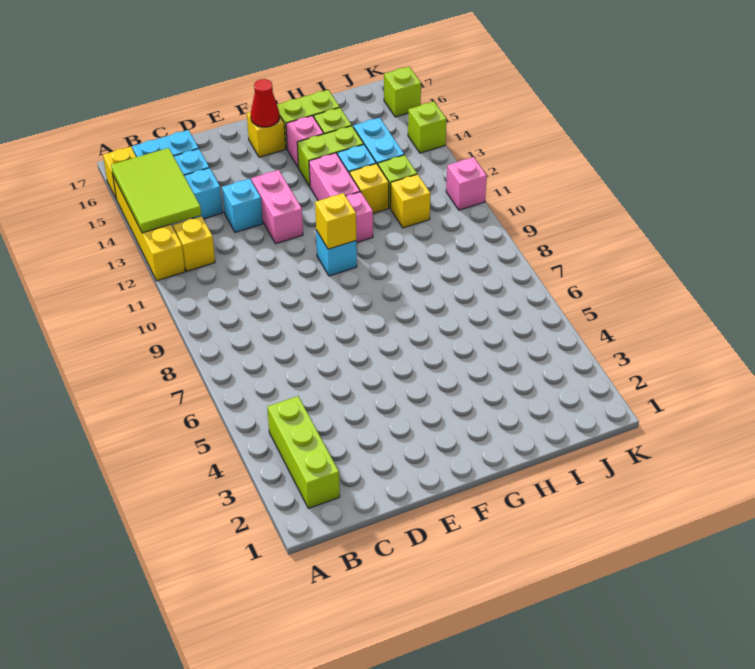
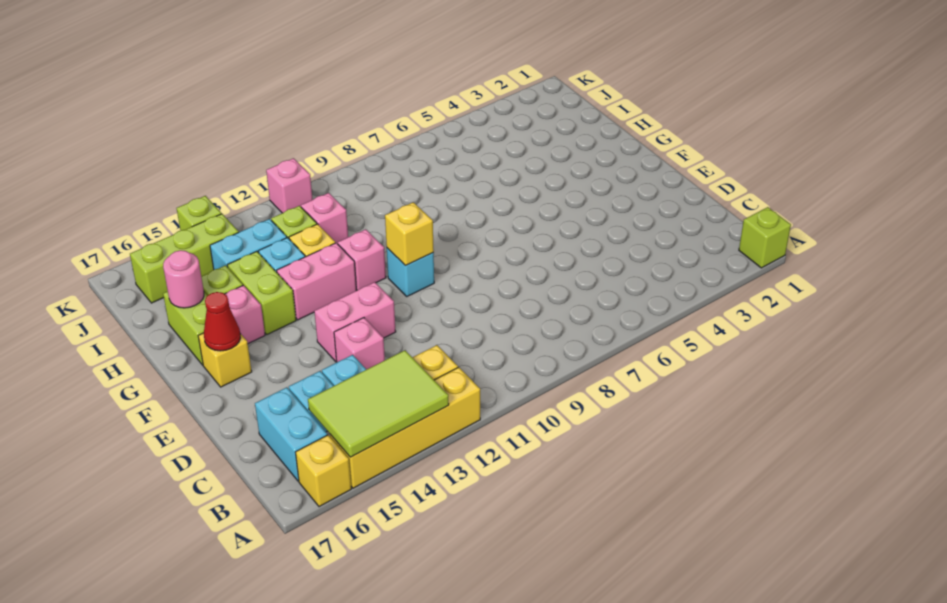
lime brick B2:B4 level 1 -> lime brick J14:J16 level 1
cyan brick D13 level 1 -> pink brick D13 level 1
none -> pink round brick H16 level 2
yellow brick I11 level 1 -> pink brick I11 level 1
lime brick K16 level 1 -> lime brick A1 level 1

